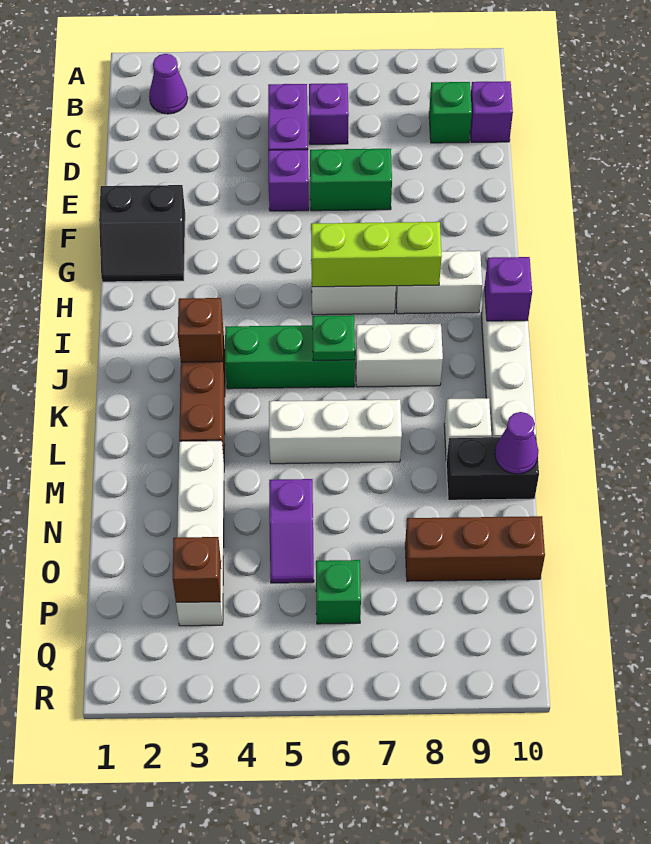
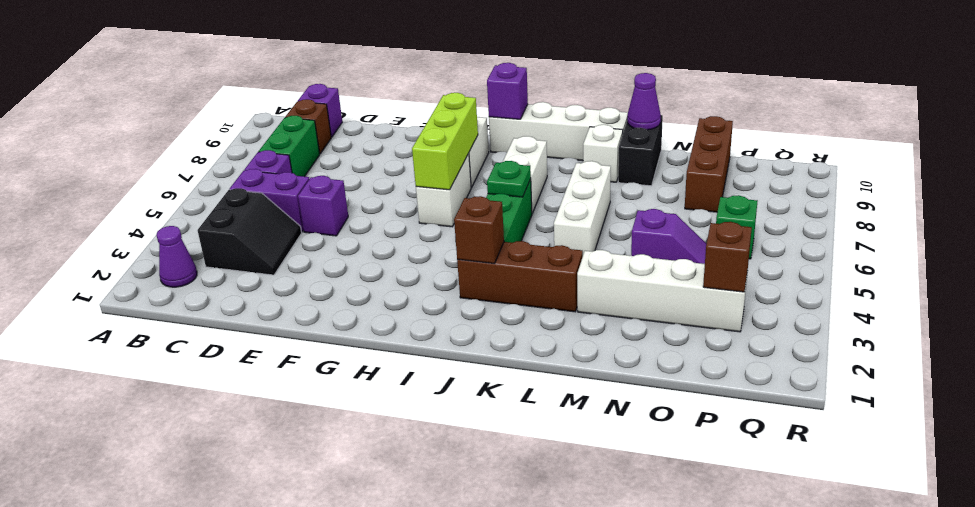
green brick C9 level 1 -> brown brick C9 level 1
green brick E6:E7 level 1 -> green brick C7:C8 level 1
black slope F1:G2 level 1 top F -> black slope C3:D4 level 1 top C

